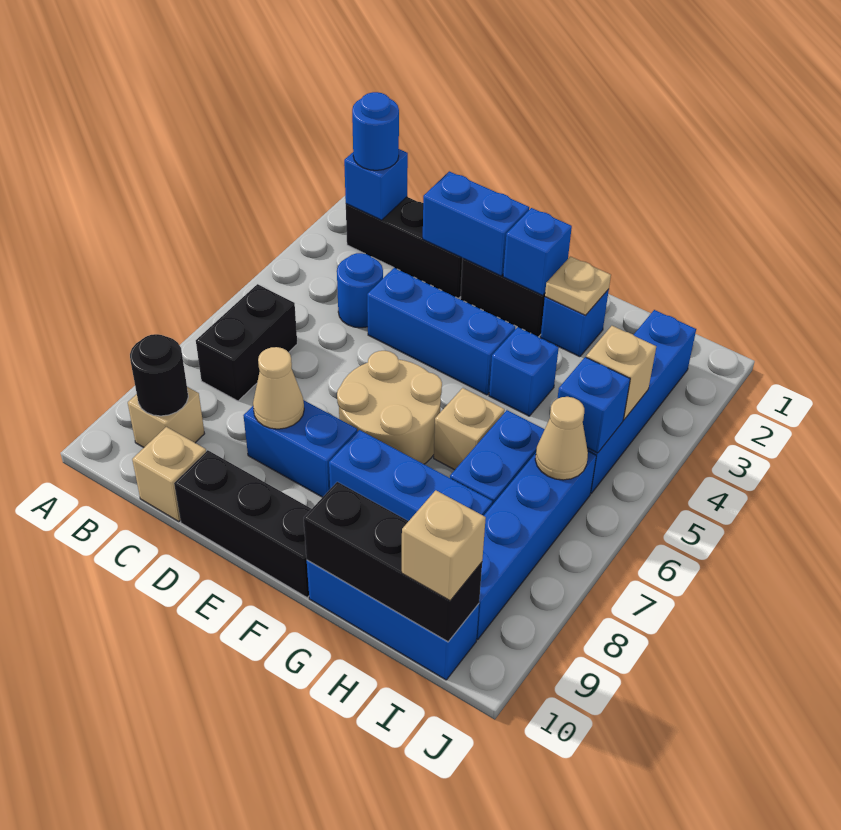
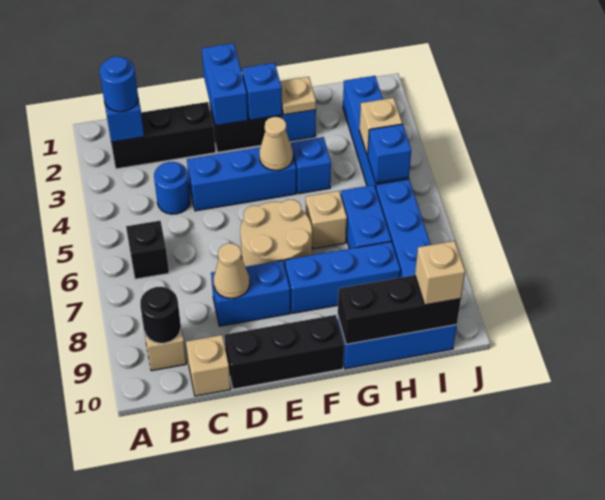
black brick B6:B7 level 1 -> black brick B6 level 1
blue brick D2:E2 level 2 -> blue brick E1:E2 level 2
tan cone I6 level 2 -> tan cone F4 level 2

